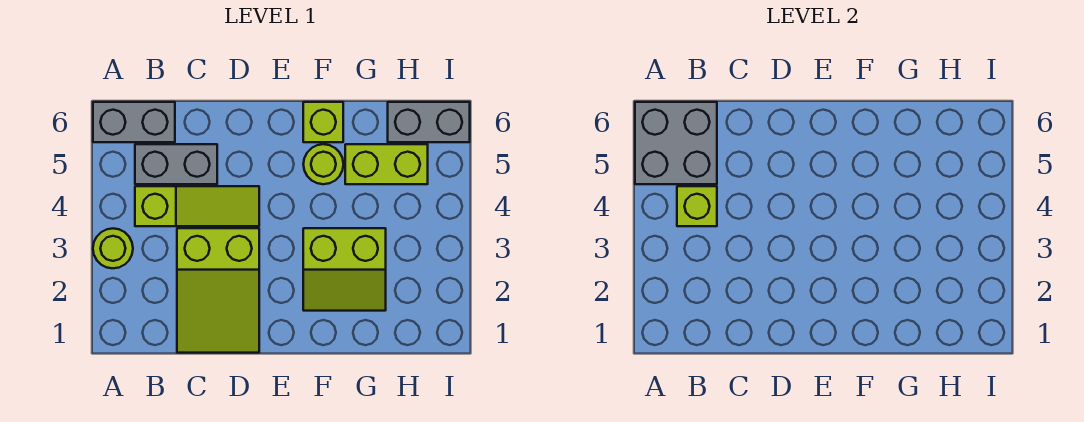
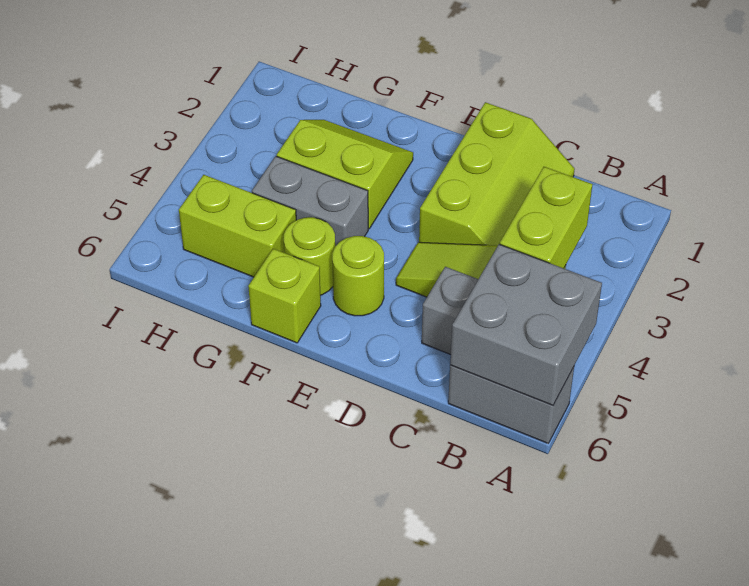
lime round brick A3 level 1 -> lime round brick E5 level 1
lime brick B4 level 2 -> lime brick B3:B4 level 2
lime slope C1:D3 level 1 top 3 -> lime slope C1:D3 level 1 top D
grey brick H6:I6 level 1 -> grey brick F4:G4 level 1

